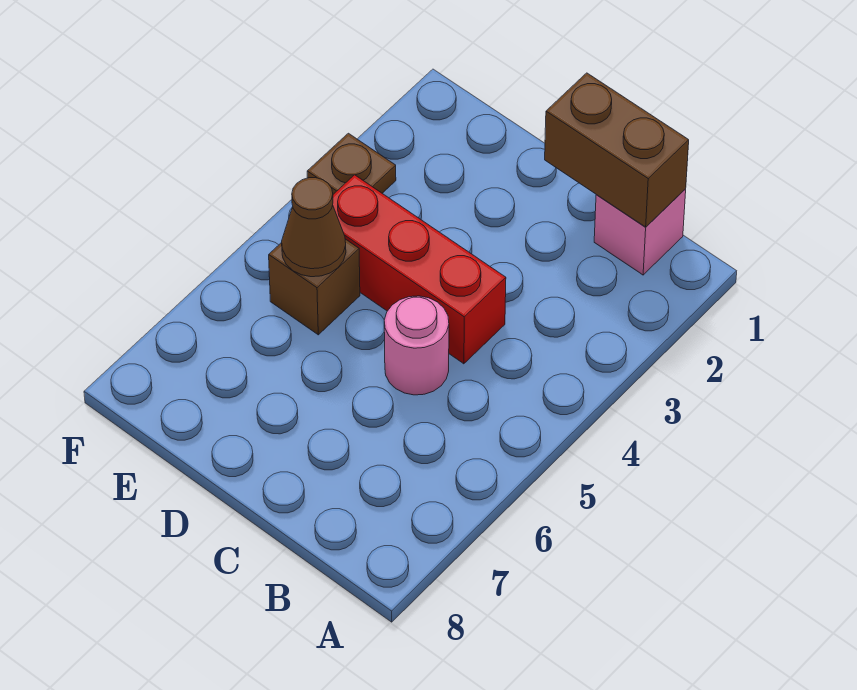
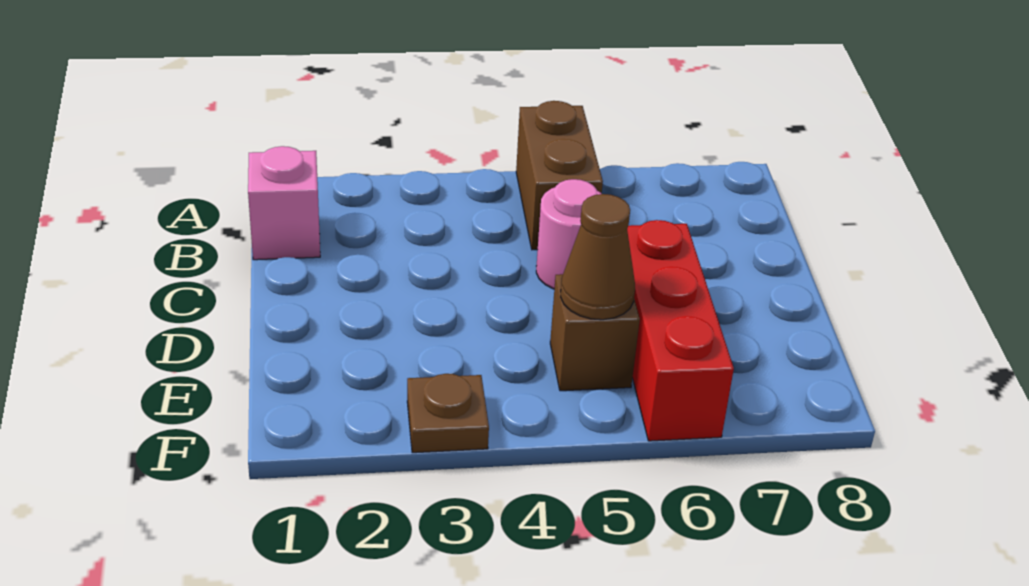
brown brick B1:C1 level 2 -> brown brick A5:B5 level 1
red brick C4:E4 level 1 -> red brick D6:F6 level 1

